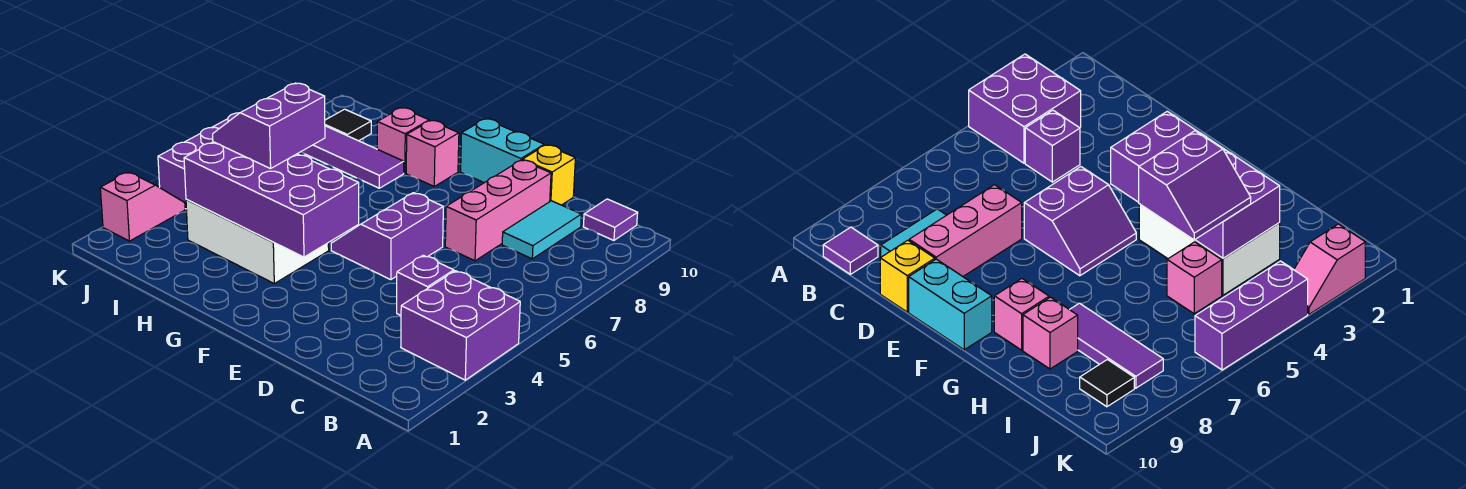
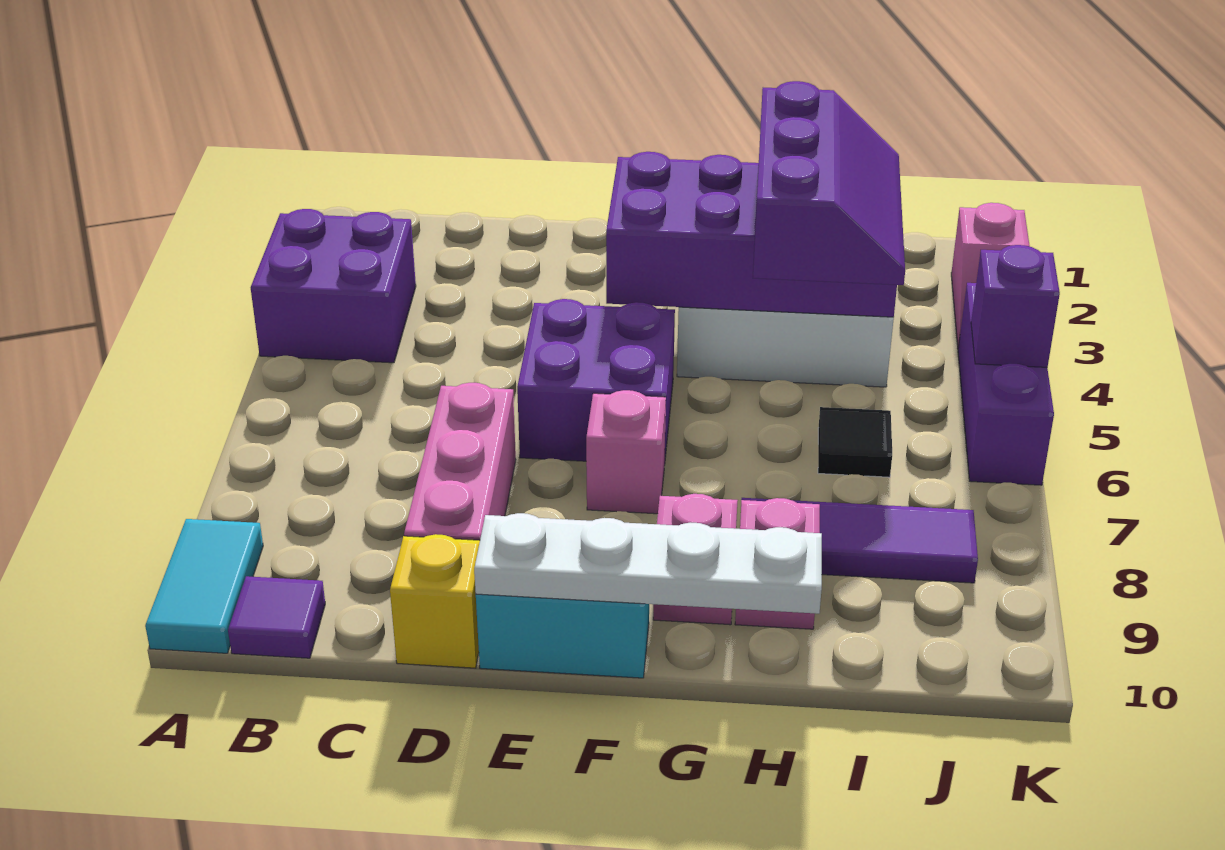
purple brick C4 level 1 -> purple brick K5 level 2
cyan tile C8:C9 level 1 -> cyan tile A9:A10 level 1
purple slope E5:F6 level 1 top E -> purple brick E5:F6 level 1
none -> white plate E10:H10 level 2
purple slope H4:I5 level 3 top H -> purple slope H3:I5 level 3 top H
pink brick I5 level 1 -> pink brick F7 level 1
black tile J9 level 1 -> black tile I6 level 1

